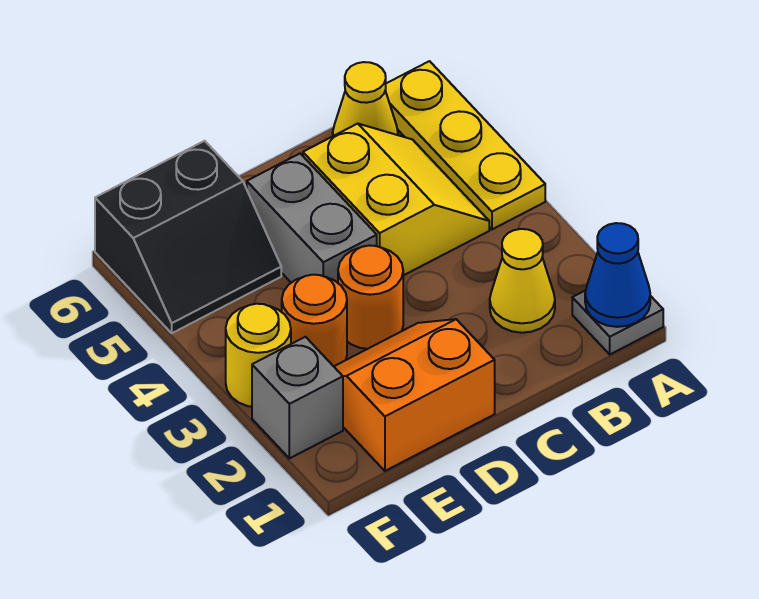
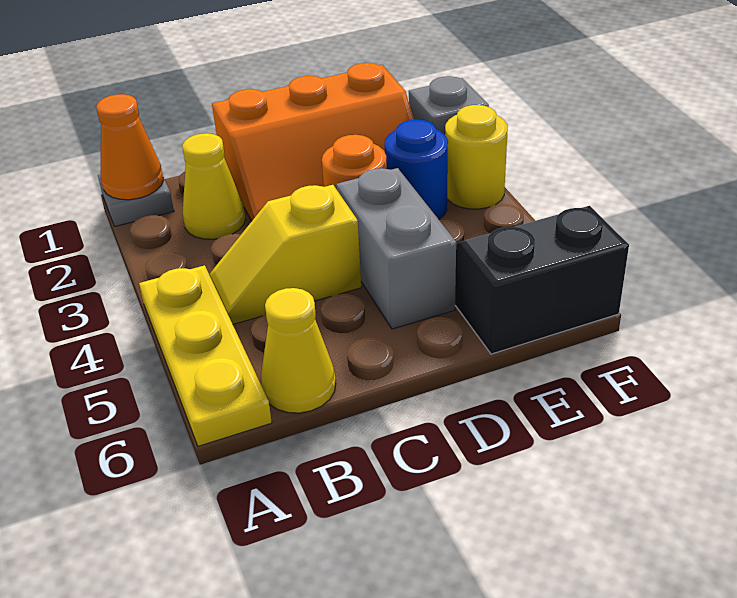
blue cone A1 level 2 -> orange cone A1 level 2
yellow slope B4:C5 level 1 top C -> yellow slope B4:C4 level 1 top C
orange slope D1:E2 level 1 top 1 -> orange slope C1:E2 level 1 top 1
orange round brick E3 level 1 -> blue round brick E3 level 1

